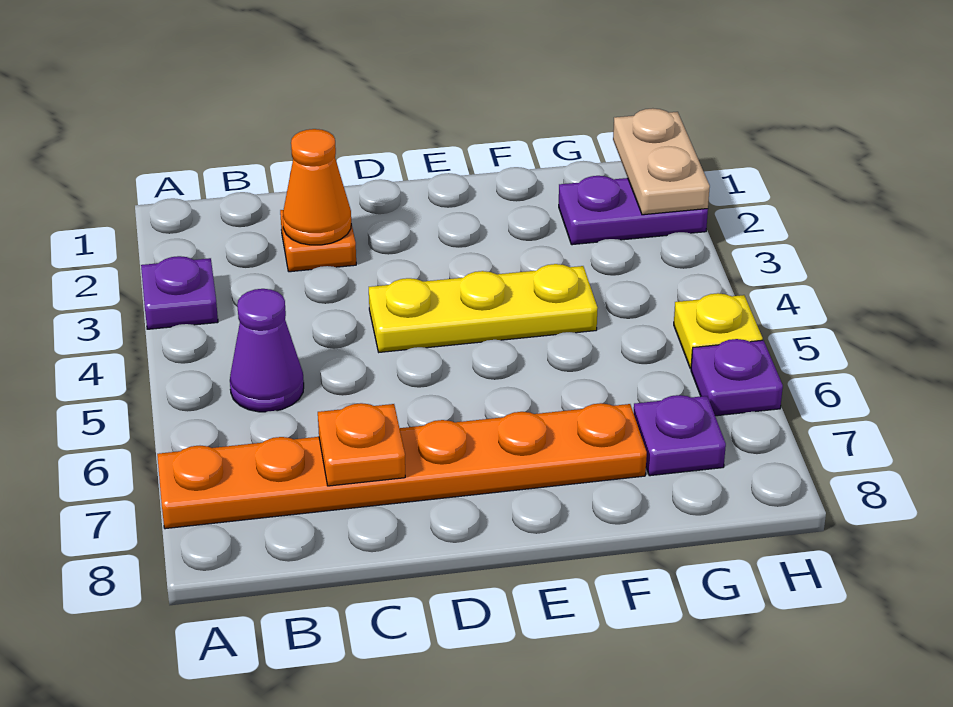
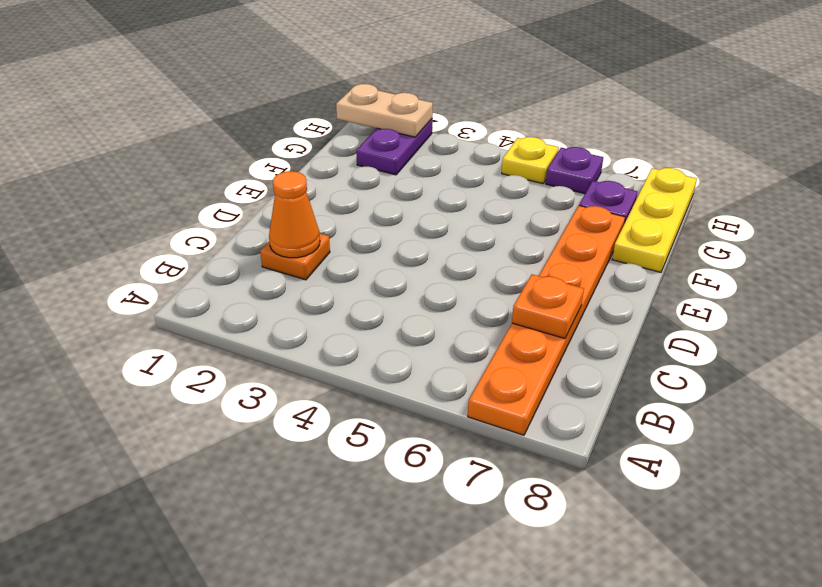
purple plate A3 level 1 -> none
purple cone B5 level 1 -> none
yellow plate D4:F4 level 1 -> yellow plate F8:H8 level 1

